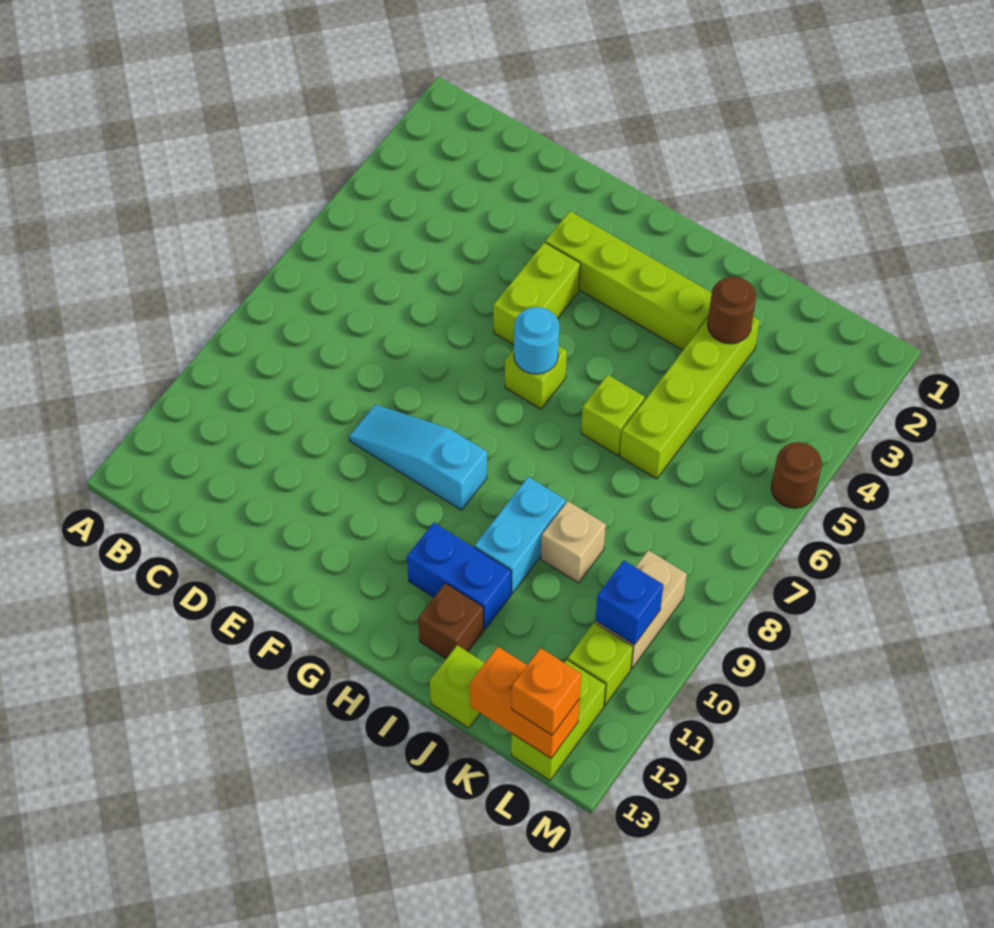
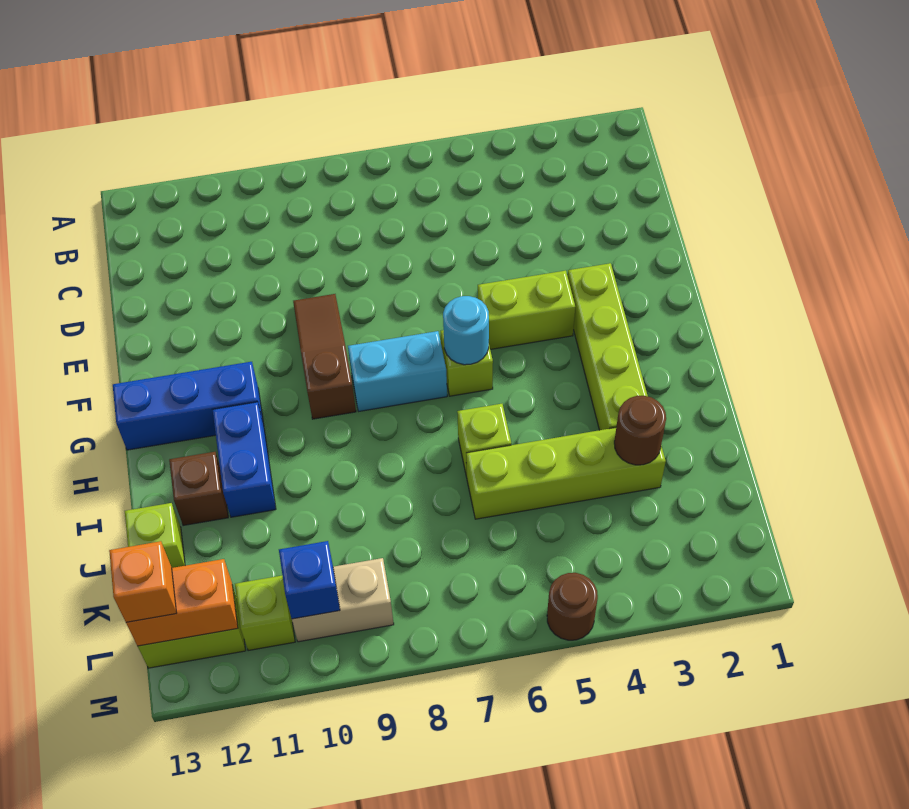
cyan slope E9:G9 level 1 top G -> brown slope E9:G9 level 1 top G
none -> blue brick G11:G13 level 1
cyan brick I9:I10 level 1 -> cyan brick G7:G8 level 1
tan brick J9 level 1 -> none
orange brick K13:L13 level 2 -> orange brick L12:L13 level 2

